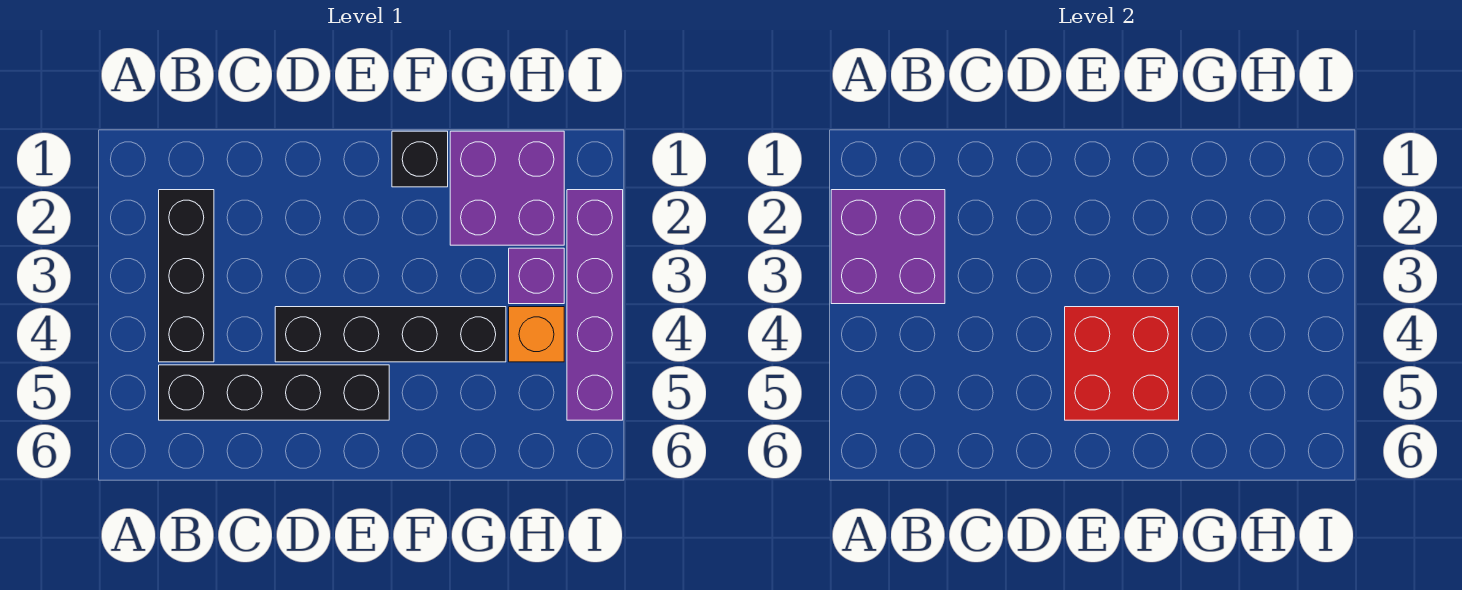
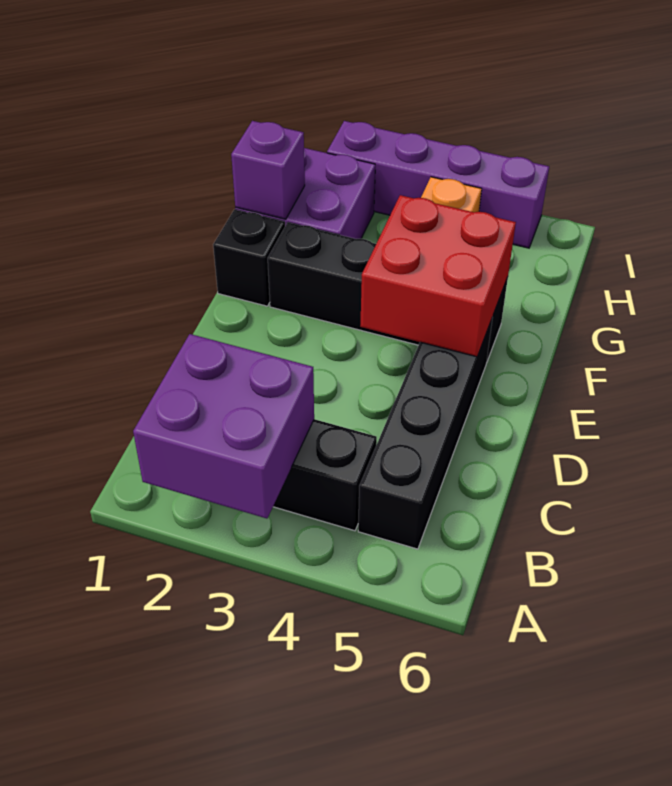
black brick D4:G4 level 1 -> black brick F2:F5 level 1
purple brick H3 level 1 -> purple brick G1 level 2

